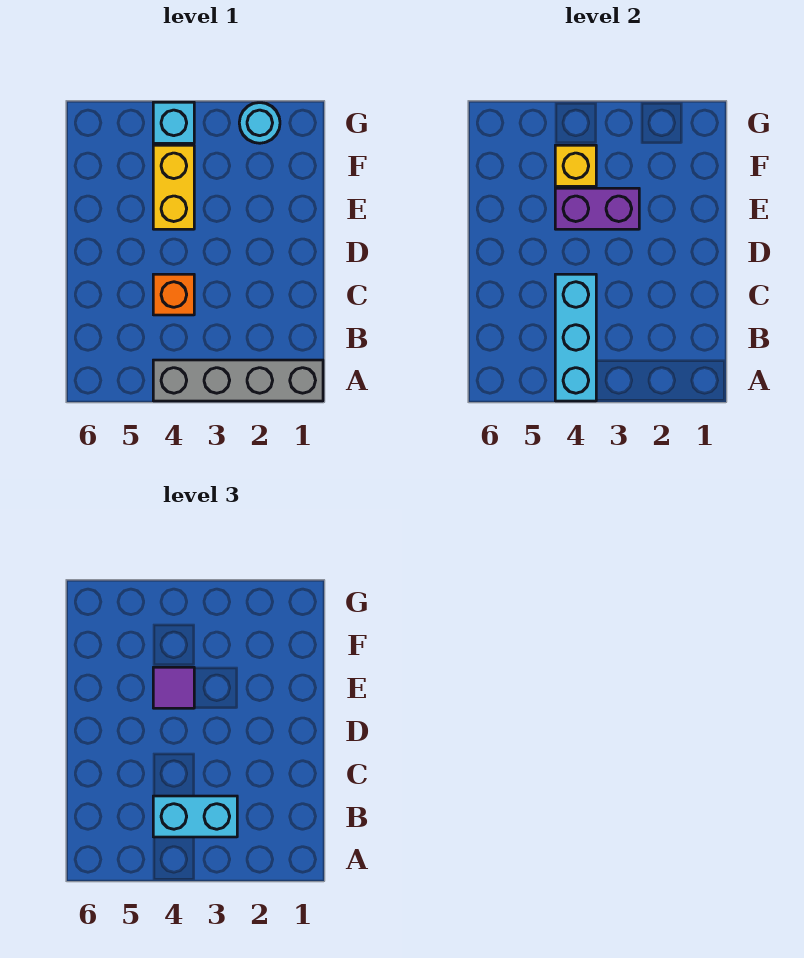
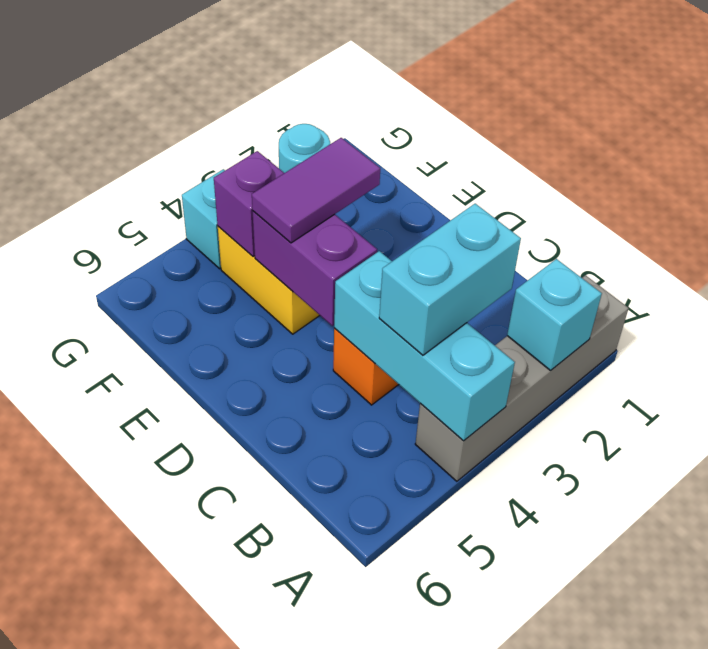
none -> cyan brick A2 level 2
purple brick E3:E4 level 2 -> purple brick D4:E4 level 2
purple tile E4 level 3 -> purple tile E3:E4 level 3
yellow brick F4 level 2 -> purple brick F4 level 2

